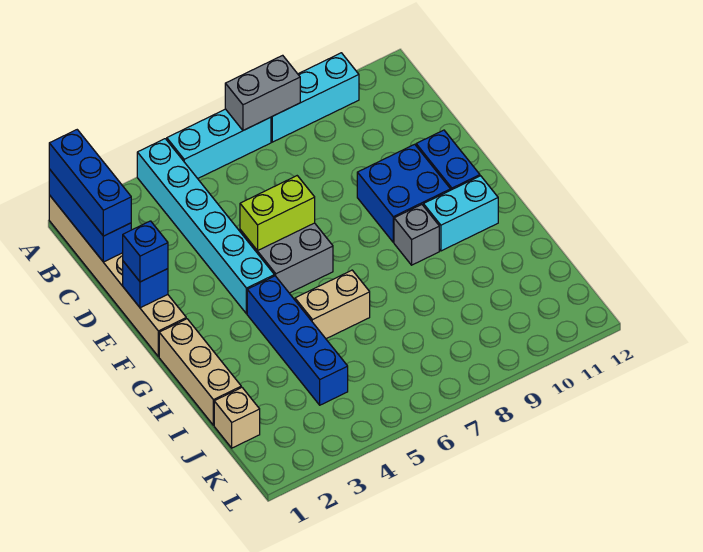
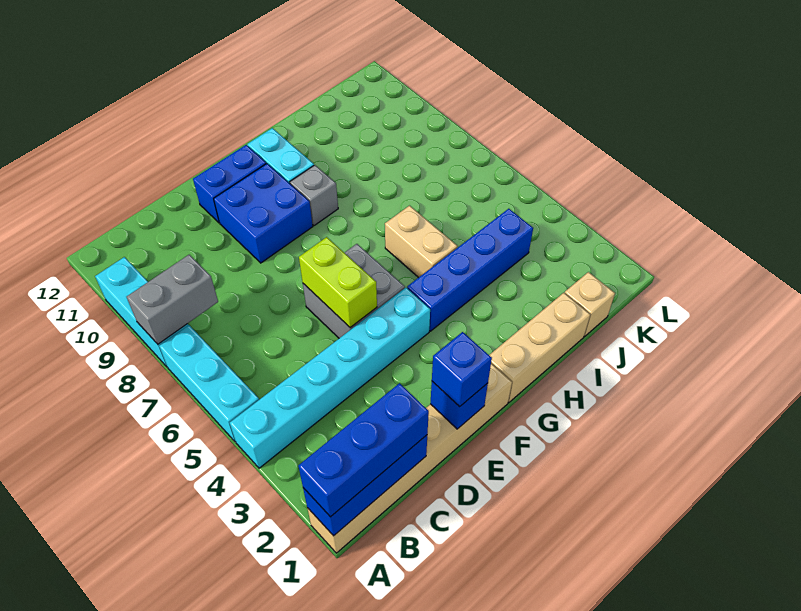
grey brick A7:A8 level 2 -> grey brick A8:B8 level 2

